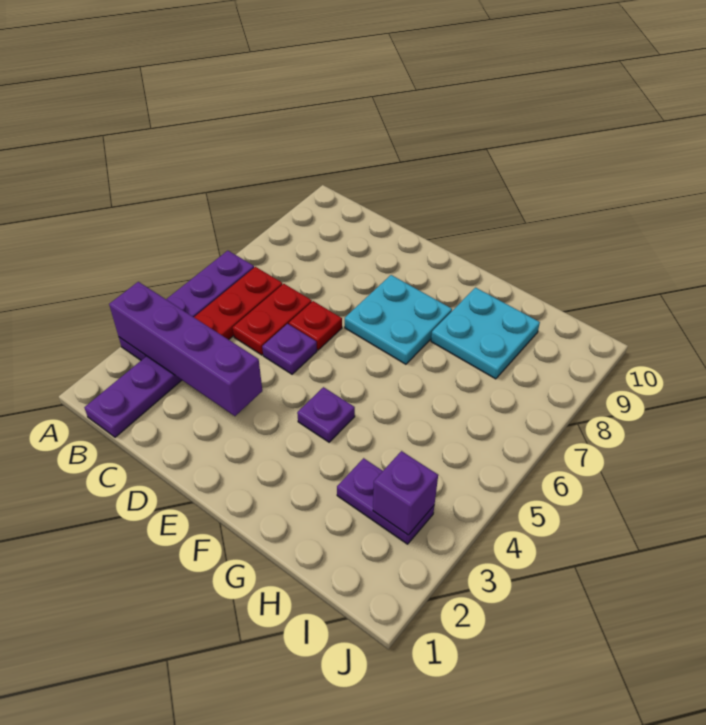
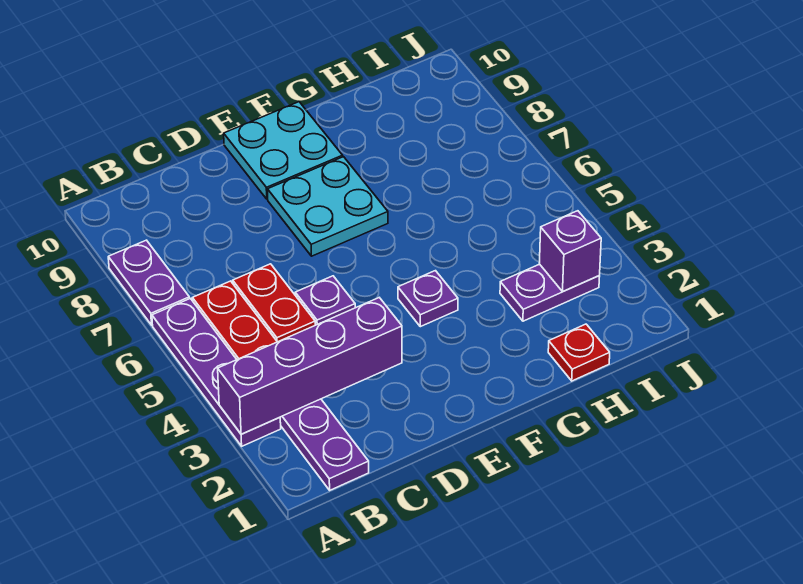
none -> purple plate A7:A8 level 1
red plate D6 level 1 -> red plate H1 level 1
cyan plate G8:H9 level 1 -> cyan plate E9:F10 level 1

